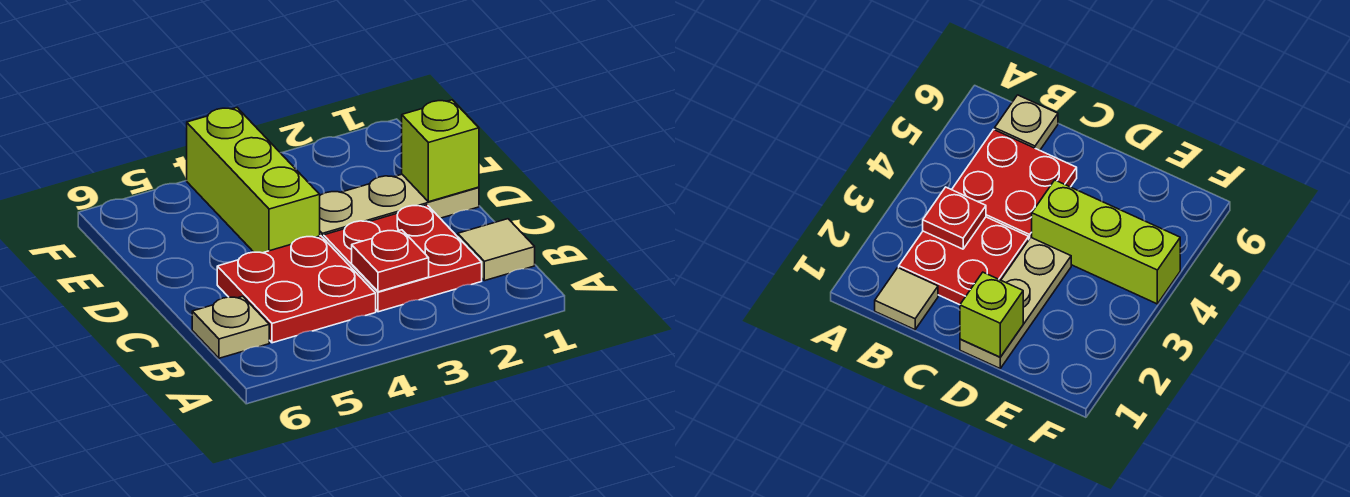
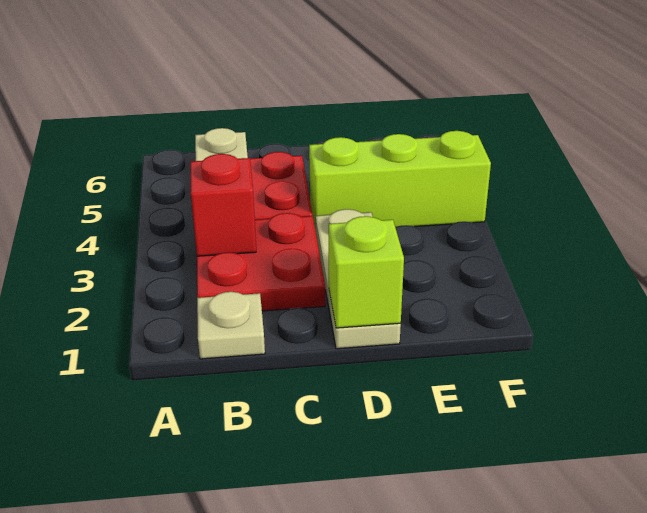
tan tile B1 level 1 -> tan plate B1 level 1
red plate B3 level 2 -> red brick B3 level 2

